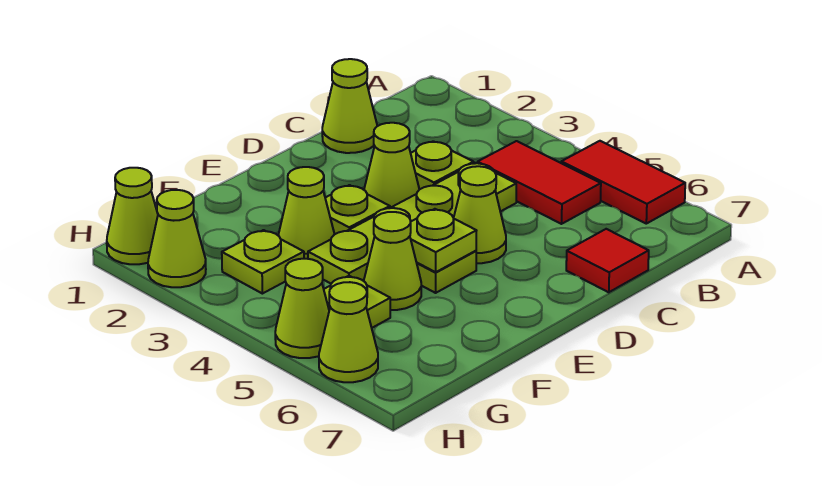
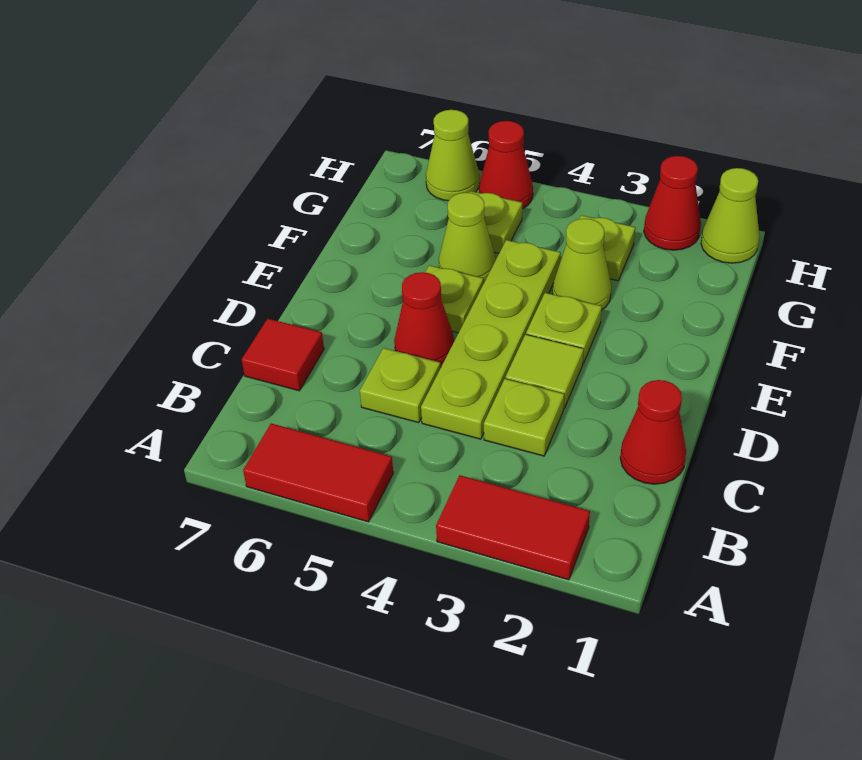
red tile B4:B5 level 1 -> red tile A2:A3 level 1
lime cone C1 level 1 -> red cone C1 level 1
lime cone D3 level 1 -> lime tile D3 level 1
lime cone D5 level 1 -> red cone D5 level 1
lime plate E5 level 2 -> lime plate C5 level 1
lime cone H2 level 1 -> red cone H2 level 1
lime cone H5 level 1 -> red cone H5 level 1

